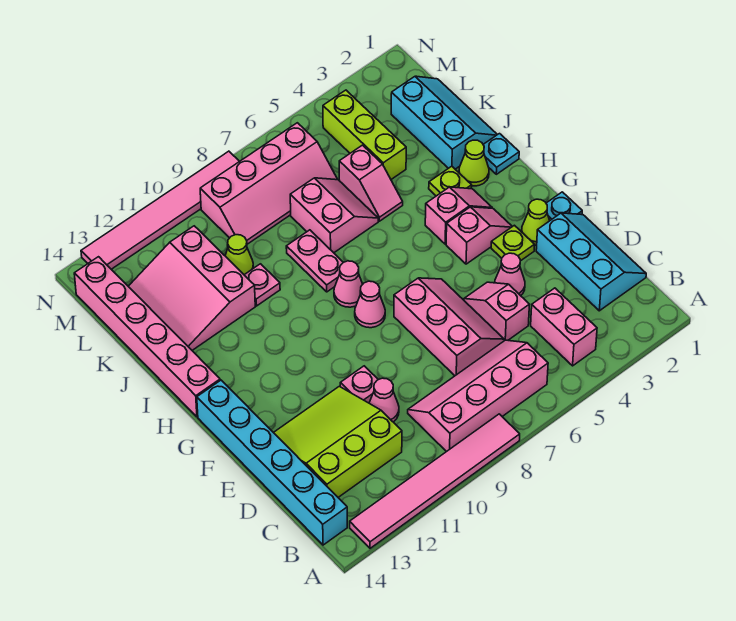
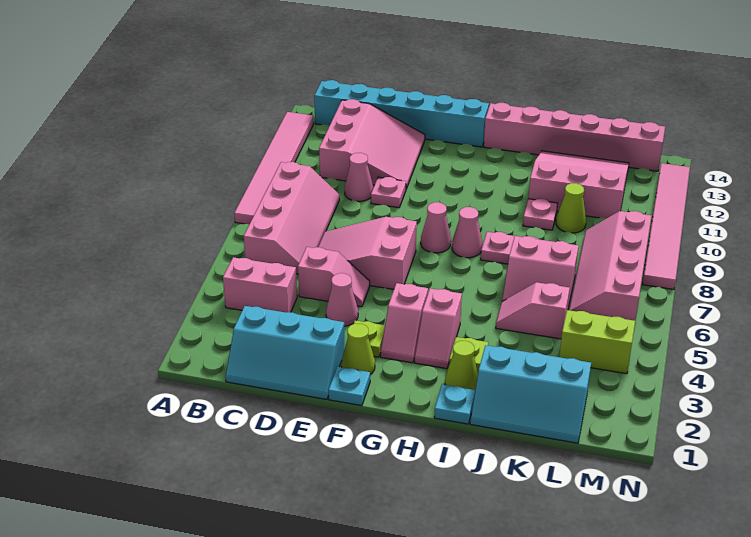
lime slope C11:E13 level 1 top C -> pink slope C11:E13 level 1 top C
pink slope D6:F7 level 1 top 7 -> pink slope D6:F7 level 1 top F
lime brick K4:M4 level 1 -> lime brick L4:M4 level 1

